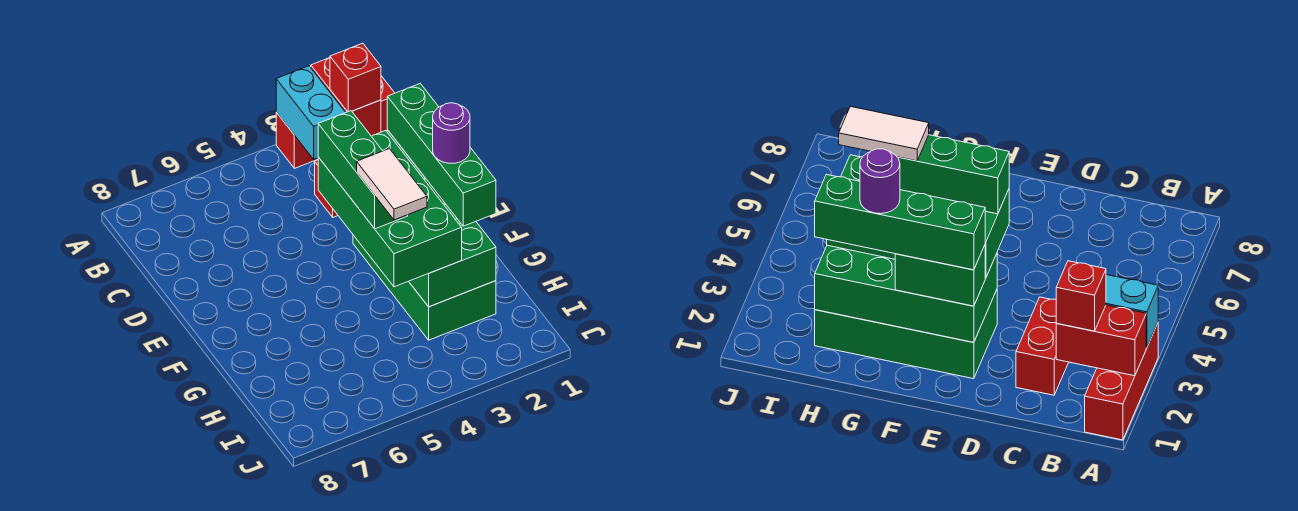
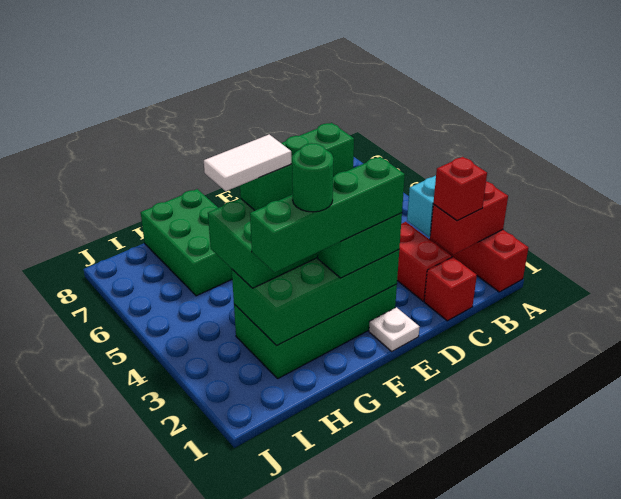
none -> red brick C1 level 1
none -> white plate E1 level 1
purple round brick G2 level 5 -> green round brick G2 level 5
none -> green brick G6:H8 level 1

